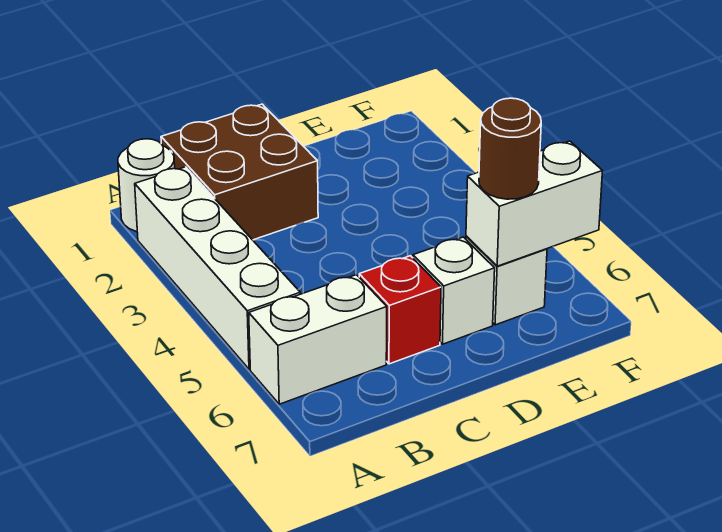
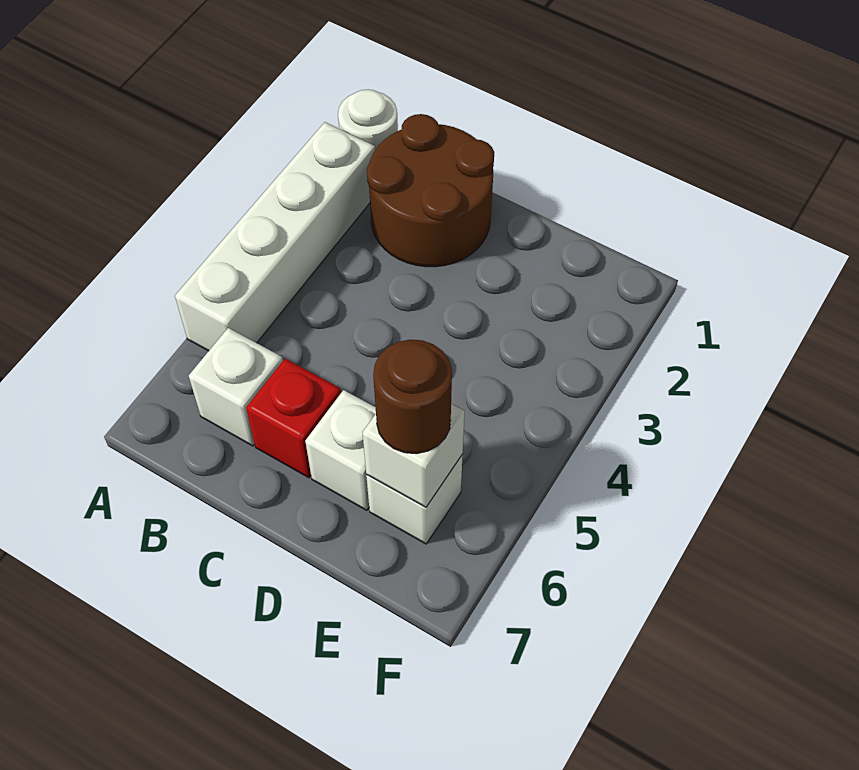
white brick A6:B6 level 1 -> white brick B6 level 1
brown brick B1:C2 level 1 -> brown round brick B1:C2 level 1
white brick E6:F6 level 2 -> white brick E6 level 2

